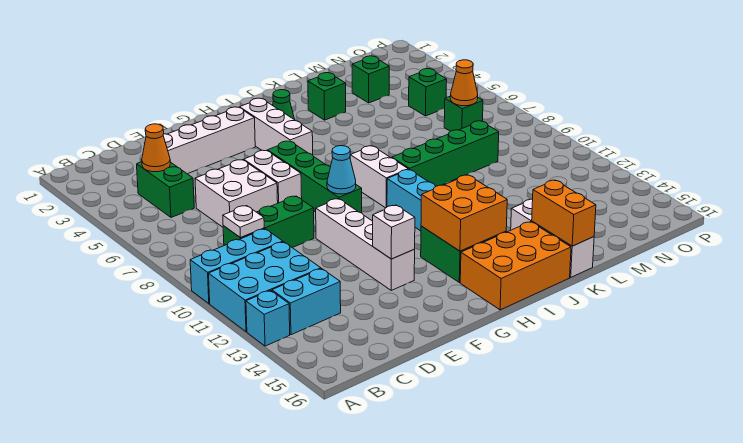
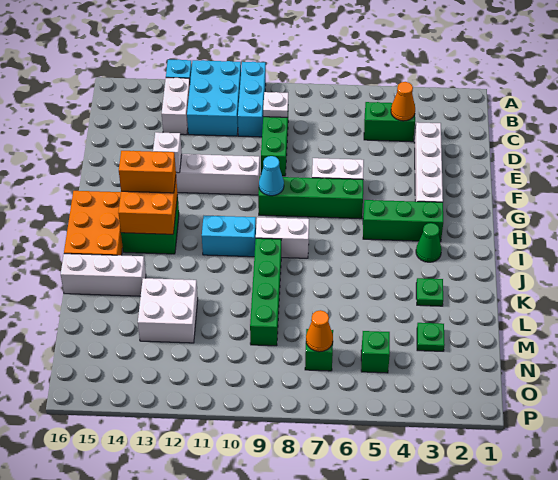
cyan brick B13:C13 level 1 -> white brick B13:C13 level 1
white brick D6:E7 level 1 -> white brick L12:M13 level 1
white brick H3:H5 level 1 -> green brick H3:H5 level 1
green brick K3 level 1 -> green plate K3 level 1
orange brick K15:K16 level 2 -> orange brick H13:H14 level 3
green brick M3 level 1 -> green plate M3 level 1

